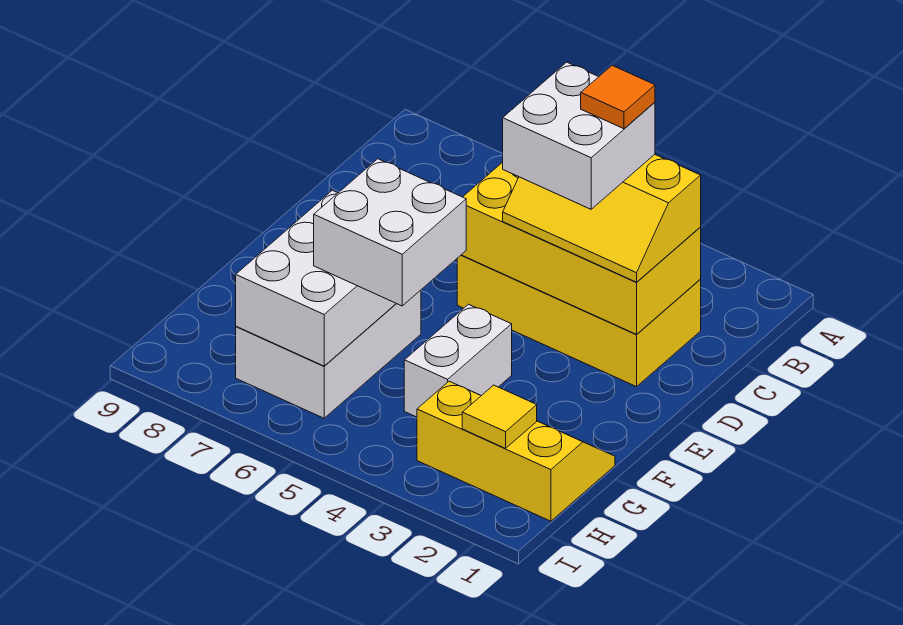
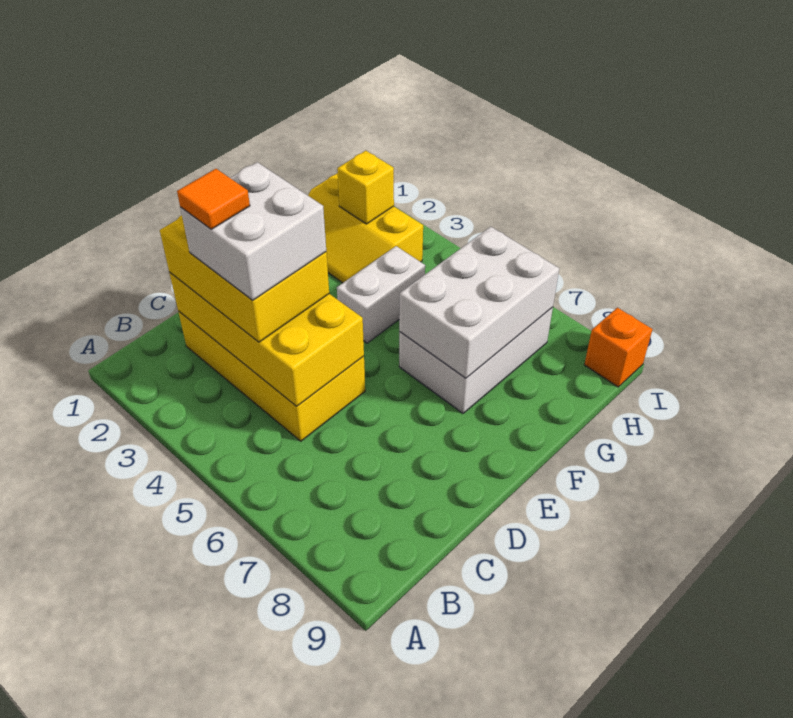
yellow slope C2:D4 level 3 top C -> yellow brick C2:D4 level 3
white brick F5:G6 level 3 -> none
yellow tile H2 level 2 -> yellow brick H2 level 2
none -> orange brick I9 level 1

